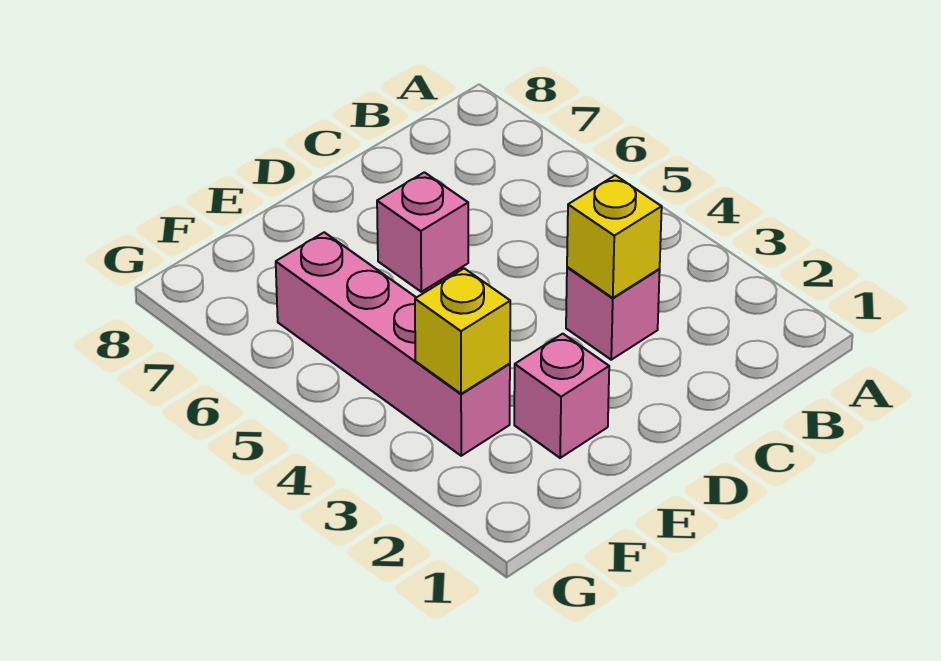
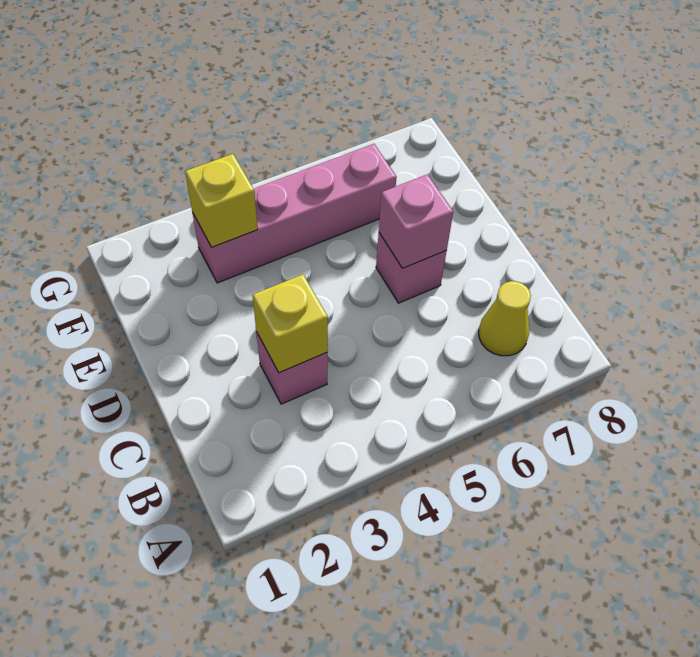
none -> yellow cone B7 level 1
pink brick E2 level 1 -> pink brick D6 level 2

